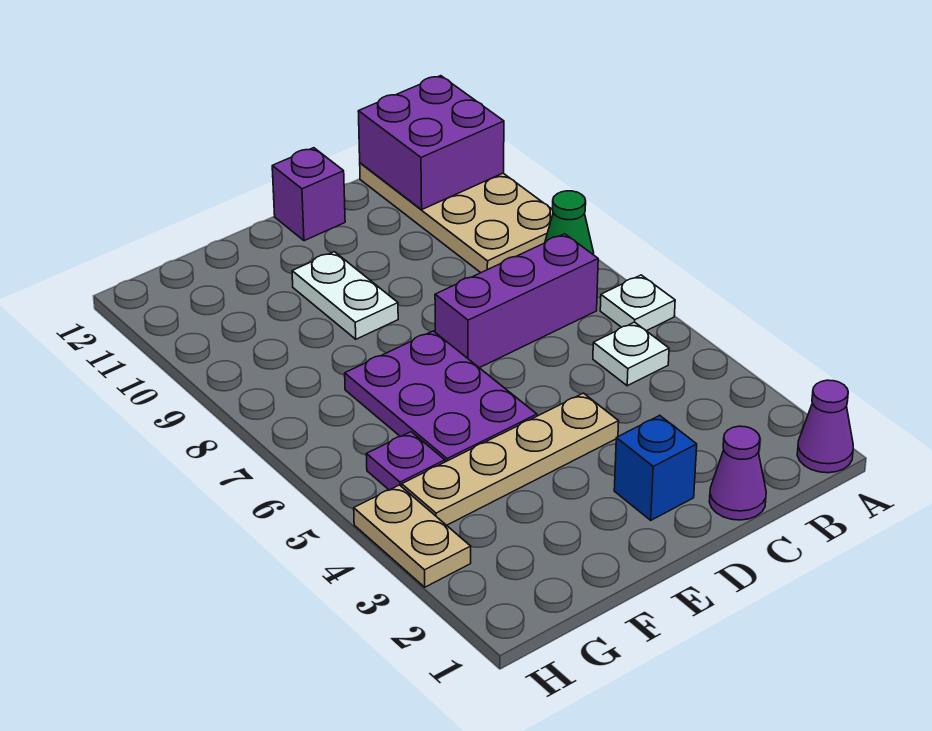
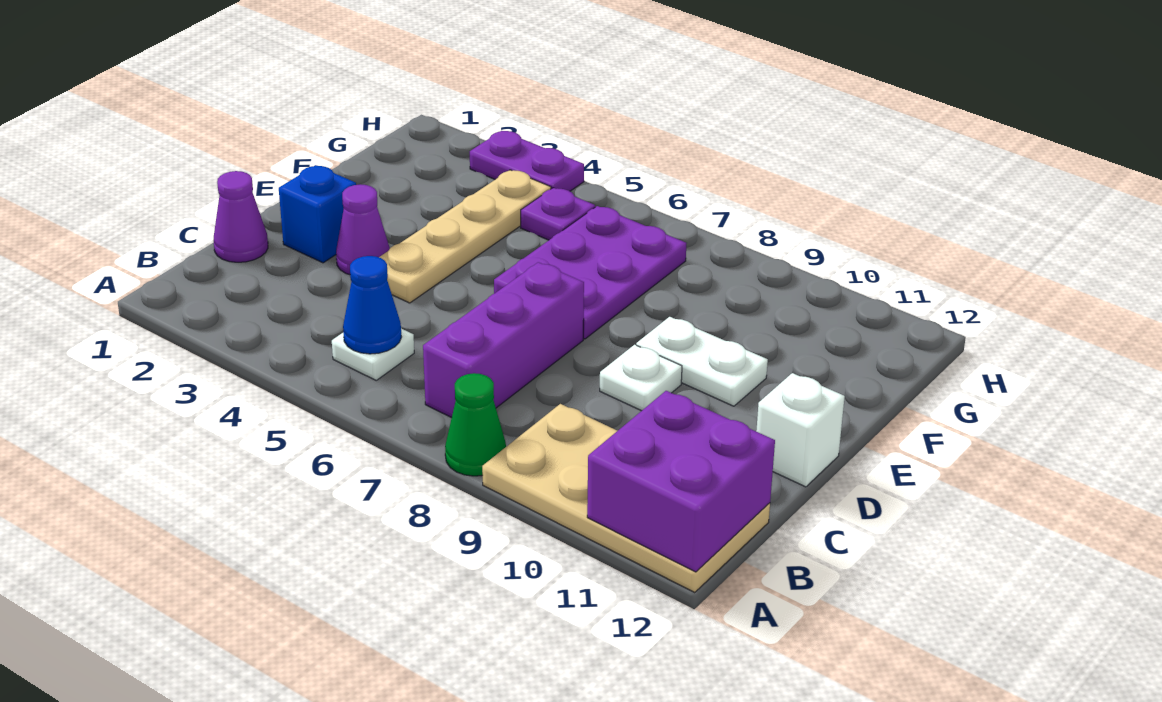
purple cone A1 level 1 -> purple cone D3 level 1
white plate A6 level 1 -> white plate D9 level 1
none -> blue cone B5 level 2
purple brick D12 level 1 -> white brick D12 level 1
purple plate E5:F7 level 1 -> purple plate E6:G7 level 1
tan plate H3:H4 level 1 -> purple plate H3:H4 level 1

